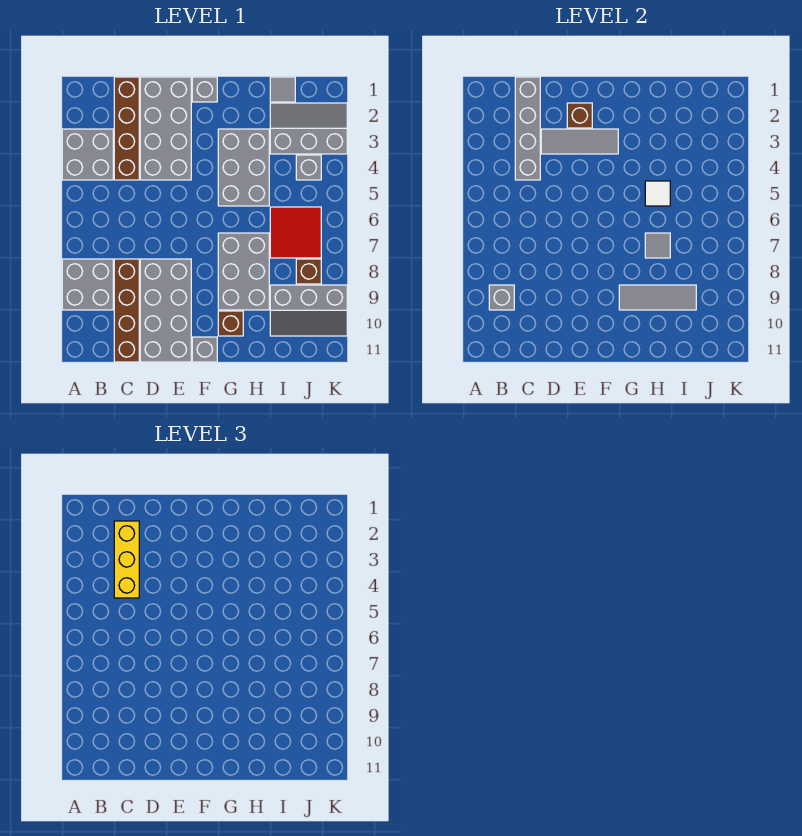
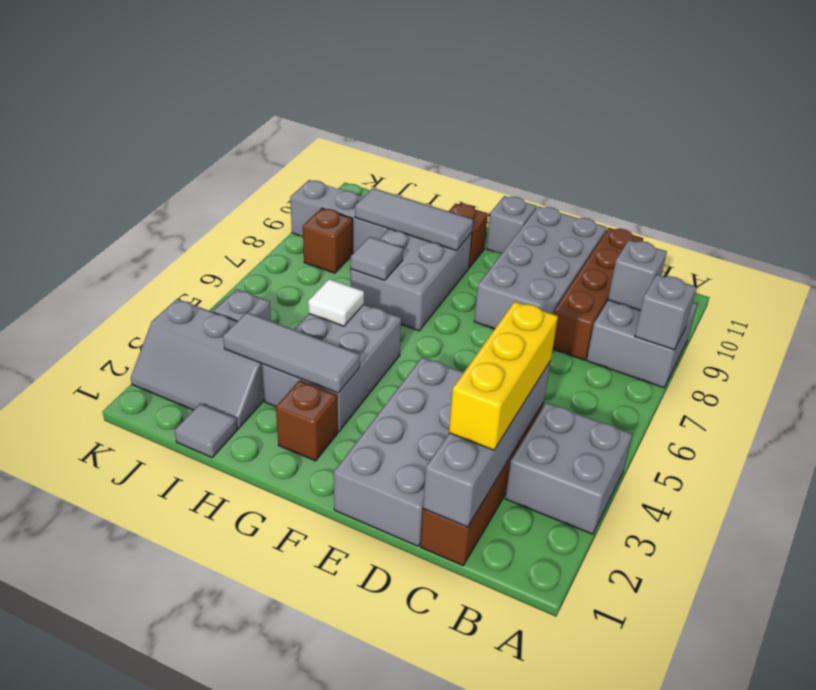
grey tile D3:F3 level 2 -> grey tile G3:I3 level 2
brown brick E2 level 2 -> brown brick G2 level 1
grey brick F1 level 1 -> grey brick A8 level 2
red tile I6:J7 level 1 -> none

